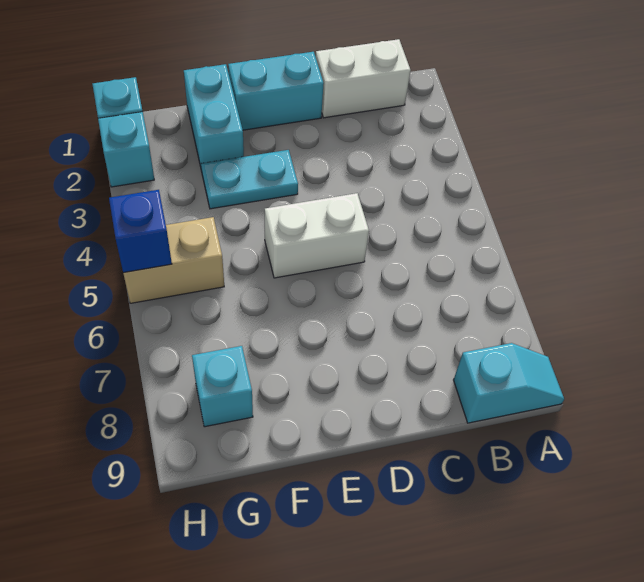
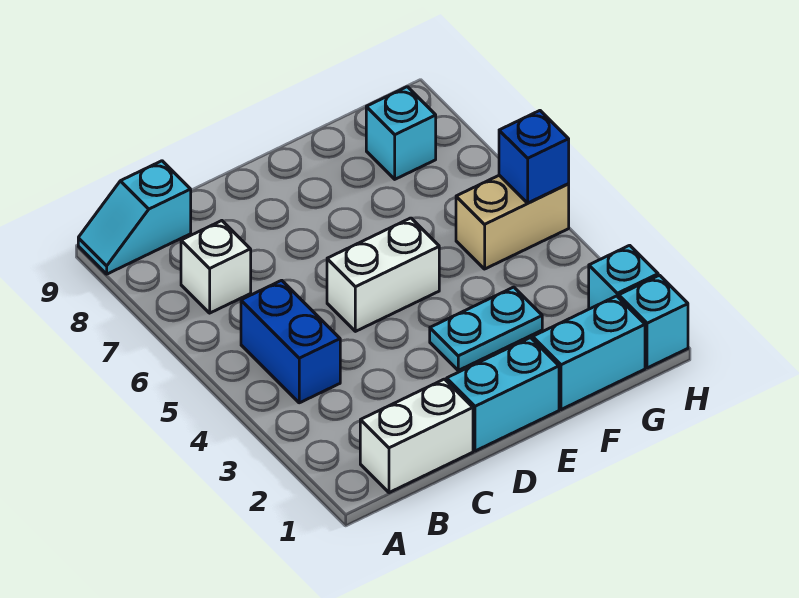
none -> blue brick B4:B5 level 1
none -> white brick B7 level 1
cyan brick F1:F2 level 1 -> cyan brick F1:G1 level 1

